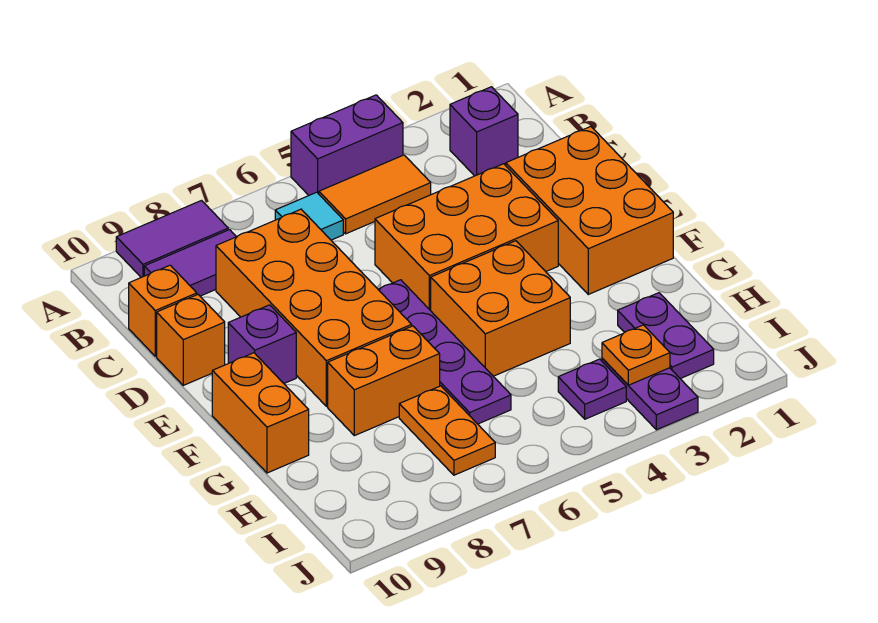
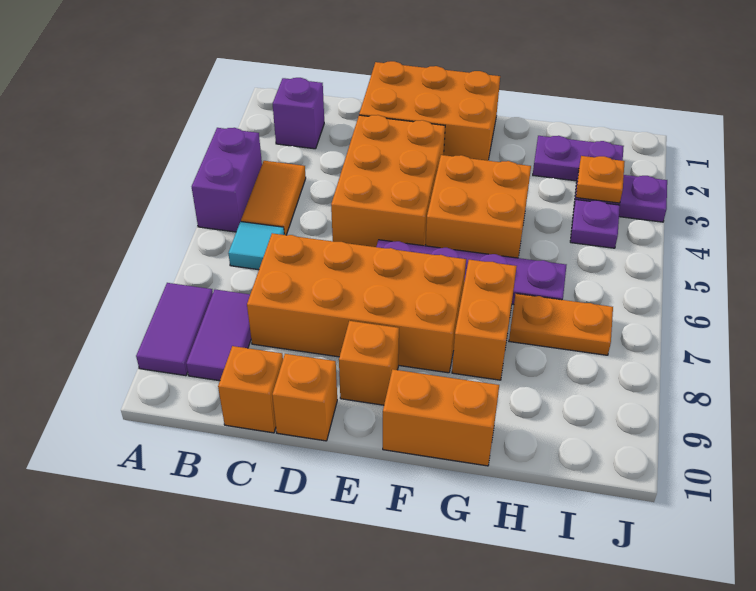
purple brick E9 level 1 -> orange brick E9 level 1

